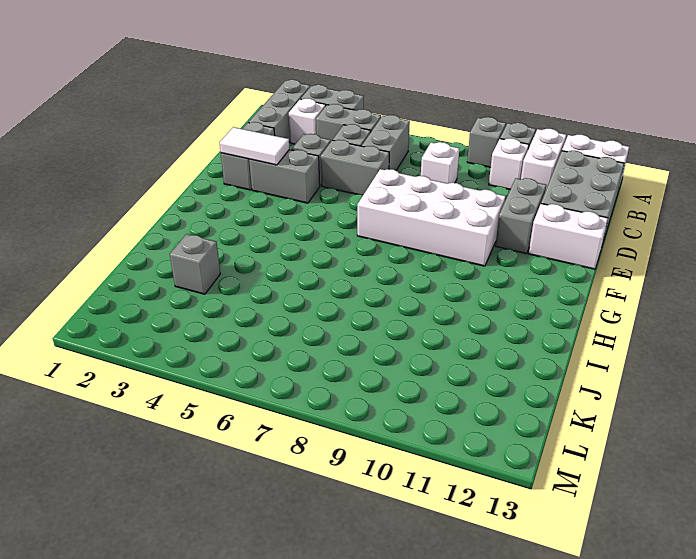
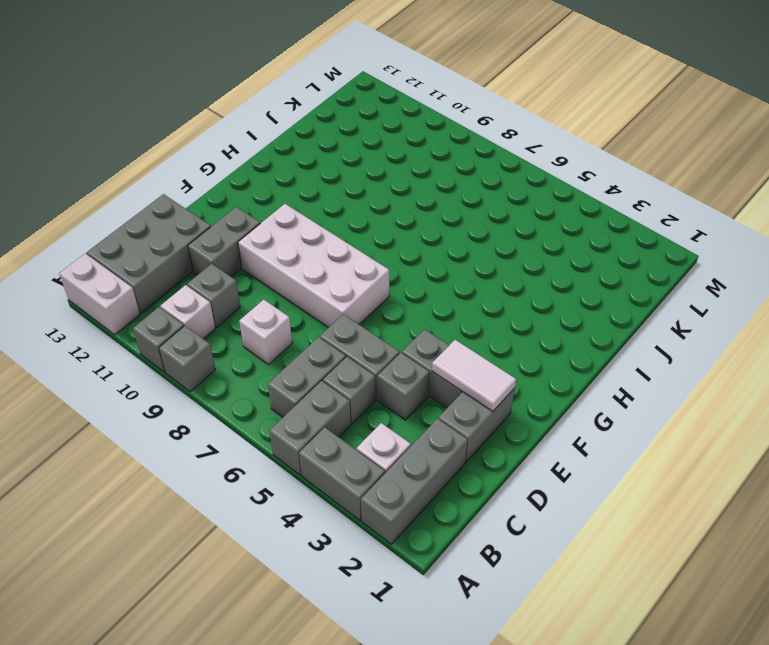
white brick A11:B11 level 1 -> none
grey brick B4:B5 level 1 -> grey brick A5:B5 level 1
white brick E12:E13 level 1 -> none
grey brick J3 level 1 -> grey brick C10 level 1

